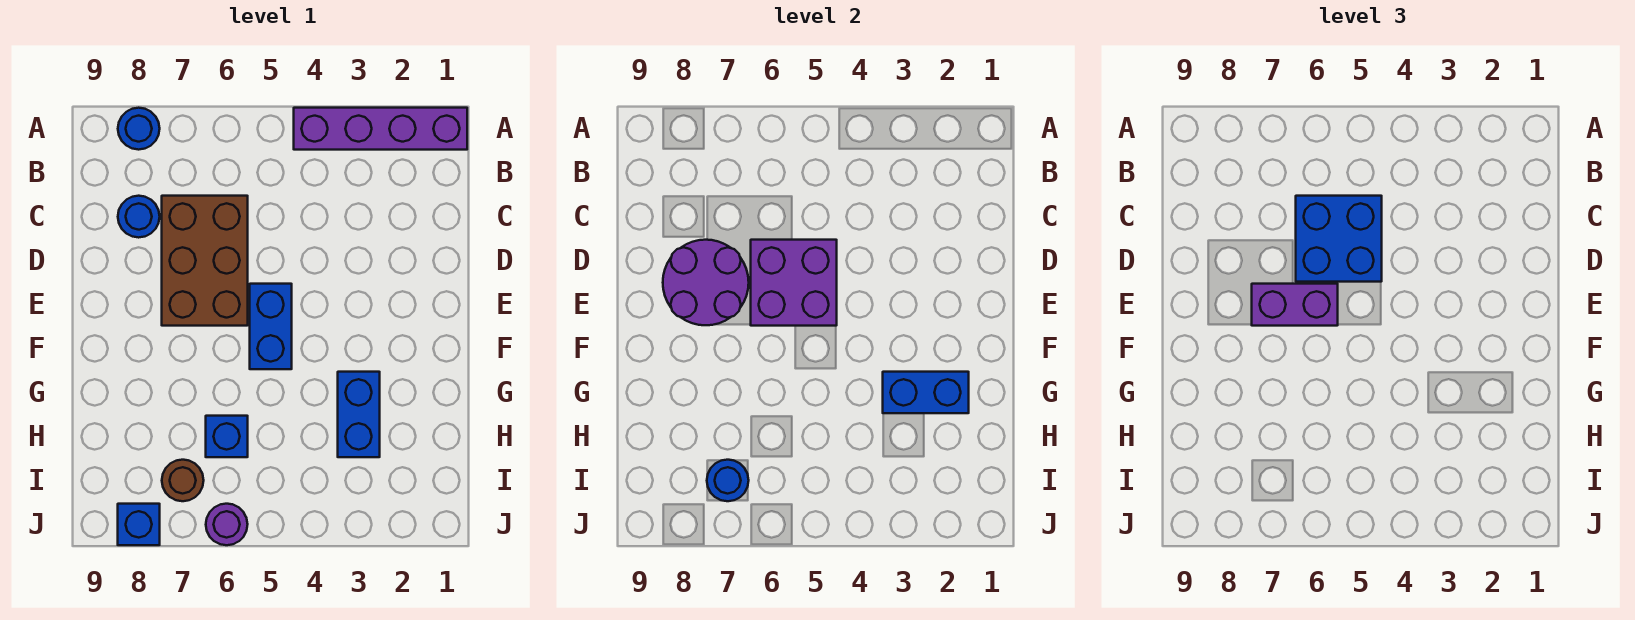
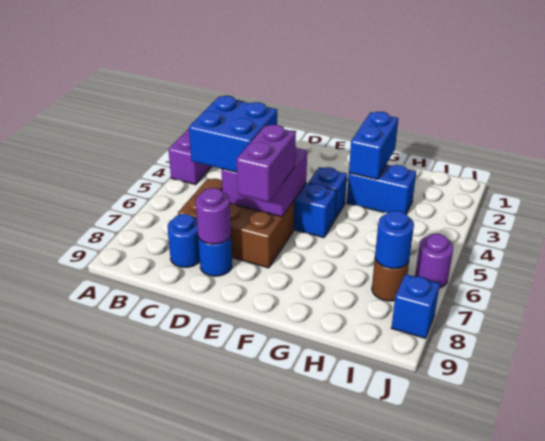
blue round brick A8 level 1 -> blue round brick D8 level 1
purple round brick D7:E8 level 2 -> purple round brick D8 level 2
blue brick H6 level 1 -> blue brick F4 level 1

